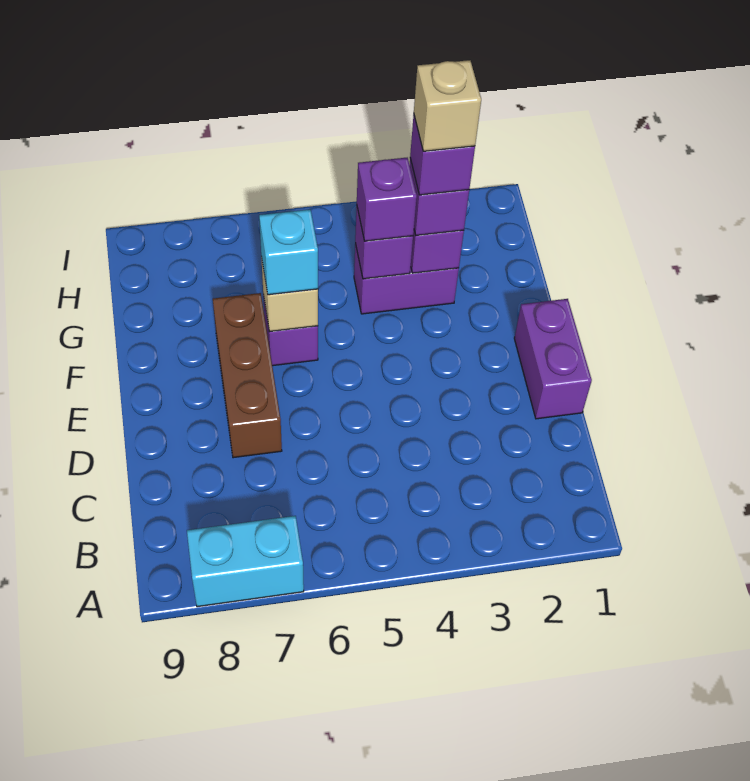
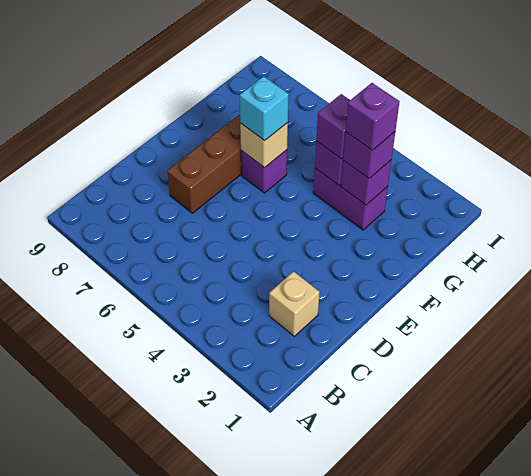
cyan brick A7:A8 level 1 -> none
purple brick D1:E1 level 1 -> none
tan brick G3 level 5 -> tan brick C2 level 1

